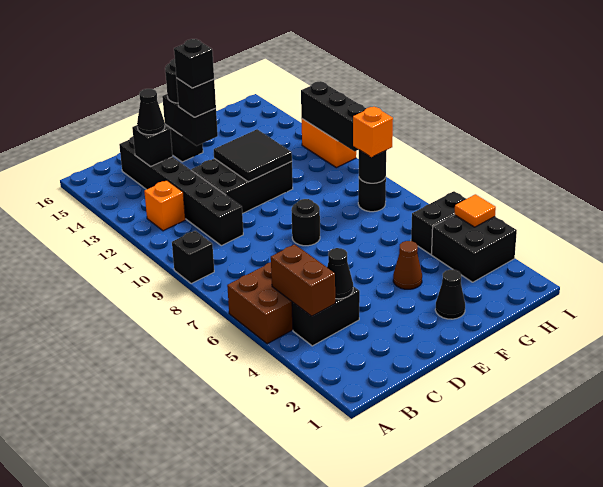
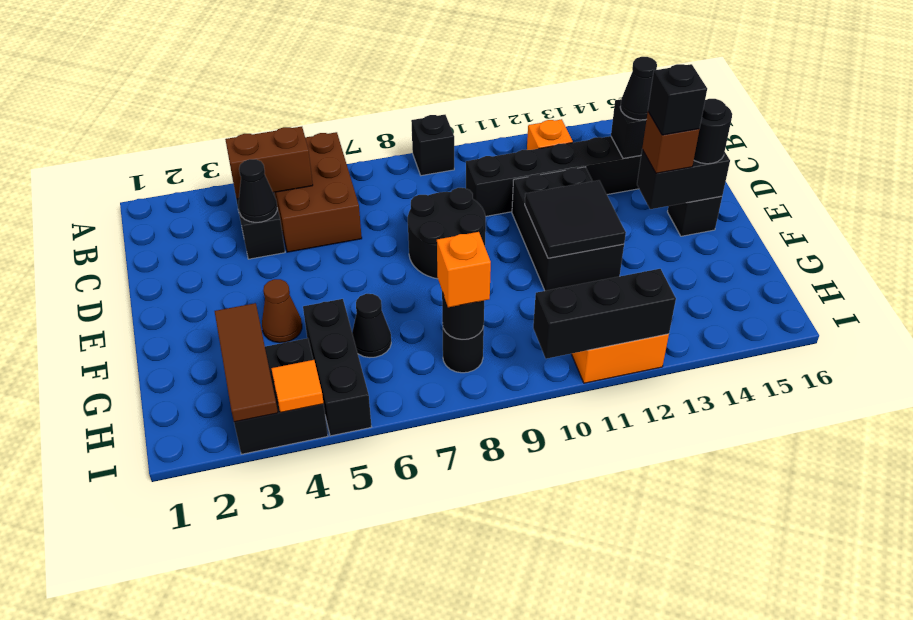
black round brick E8 level 1 -> black round brick D8:E9 level 1
black brick E14 level 3 -> brown brick E14 level 3
black cone F2 level 1 -> black cone G6 level 1
none -> brown tile G3:I3 level 2
black brick H5:I5 level 1 -> black brick G5:I5 level 1

